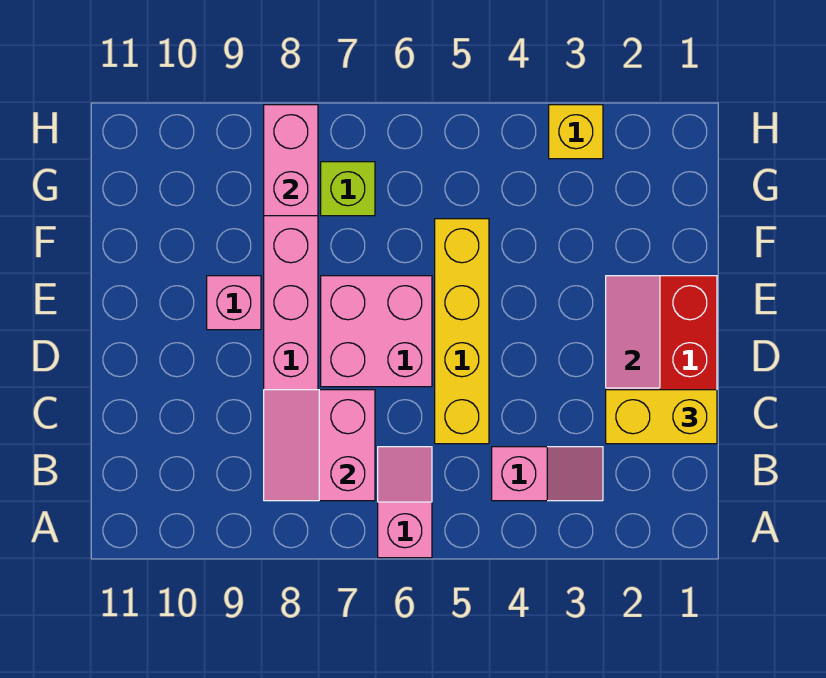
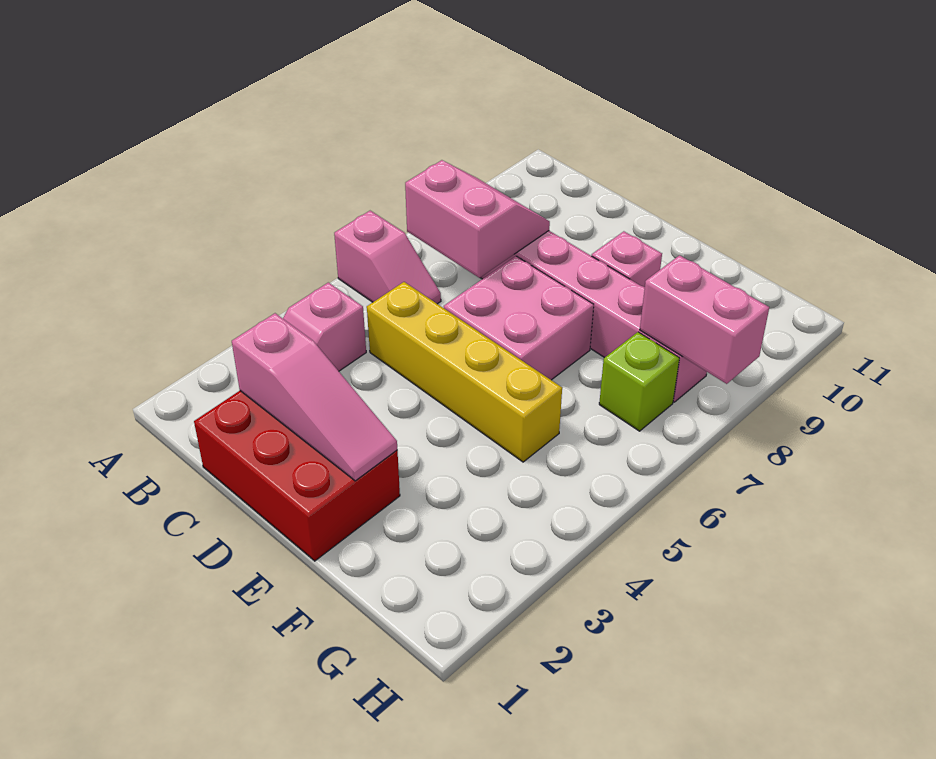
yellow brick C1:C2 level 3 -> none
yellow brick H3 level 1 -> none

